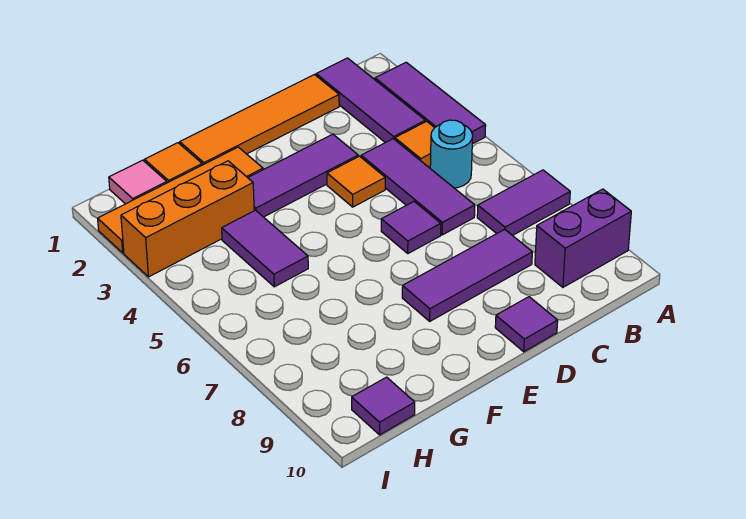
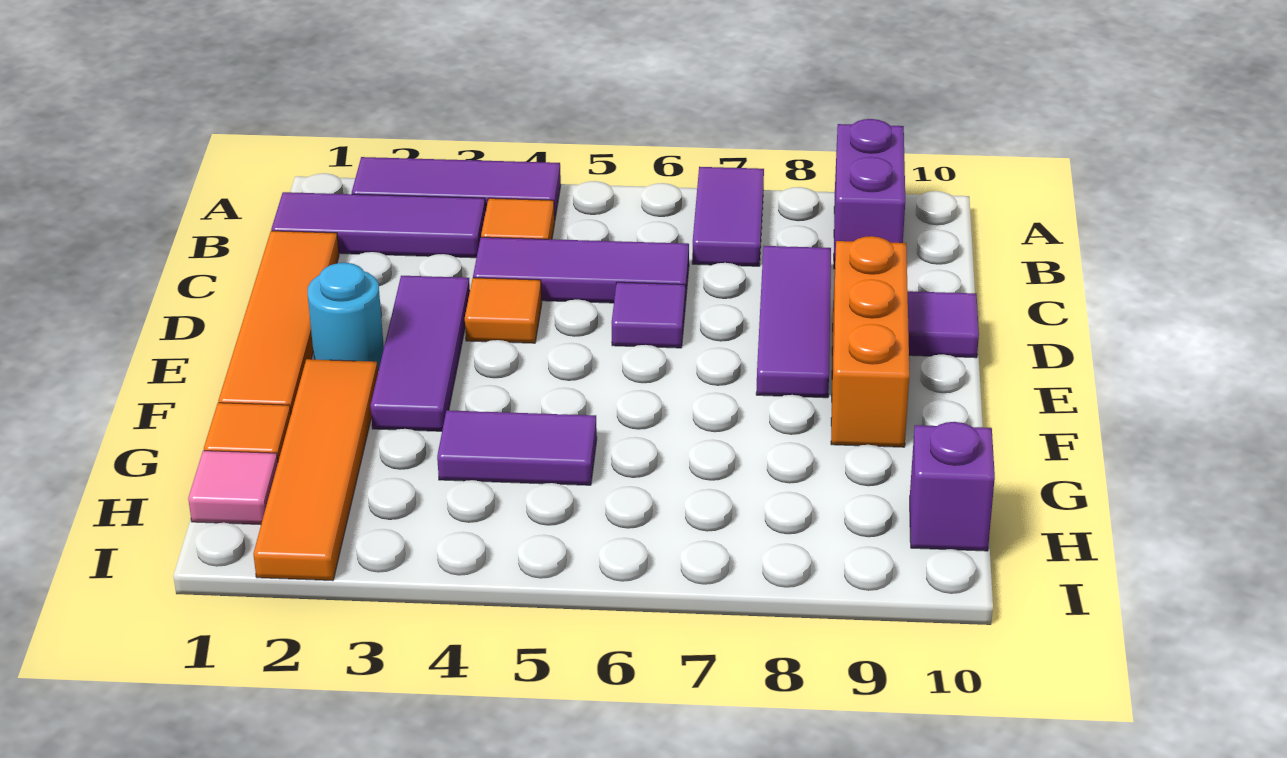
cyan round brick B5 level 1 -> cyan round brick E2 level 1
orange brick G3:I3 level 1 -> orange brick D9:F9 level 1
purple tile H10 level 1 -> purple brick H10 level 1

